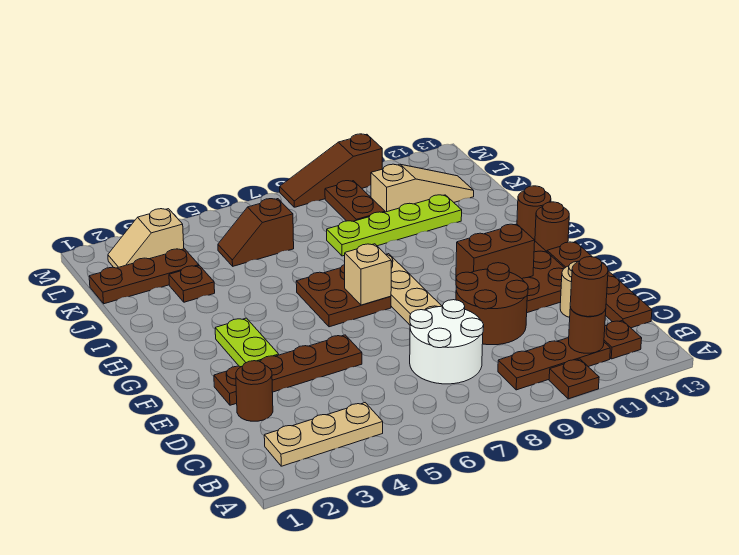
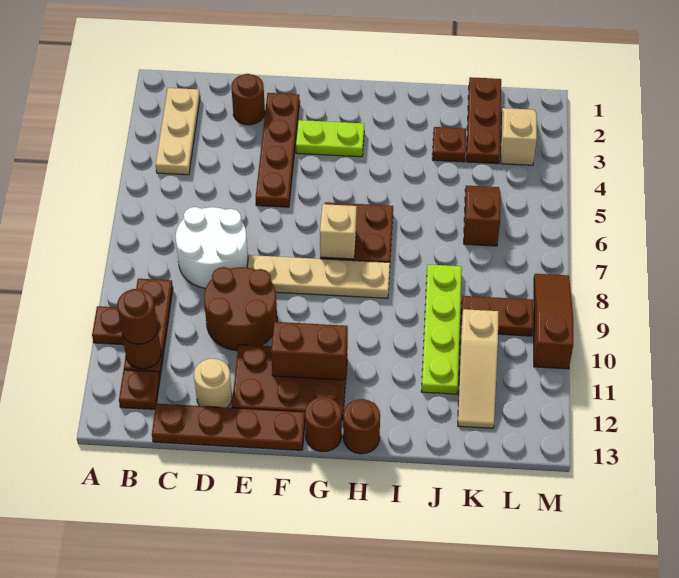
brown brick F10:F11 level 2 -> brown brick F11:G11 level 2

